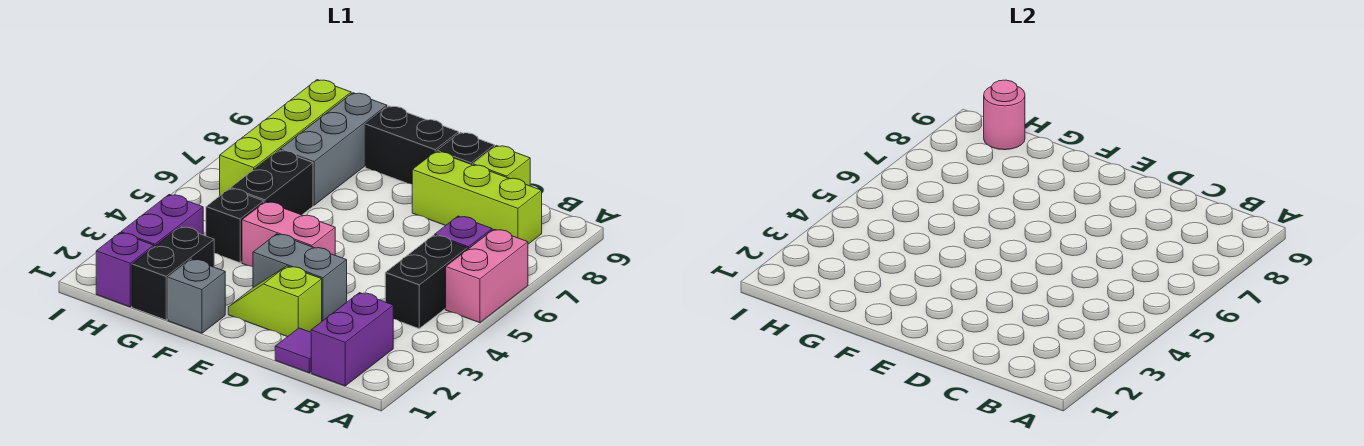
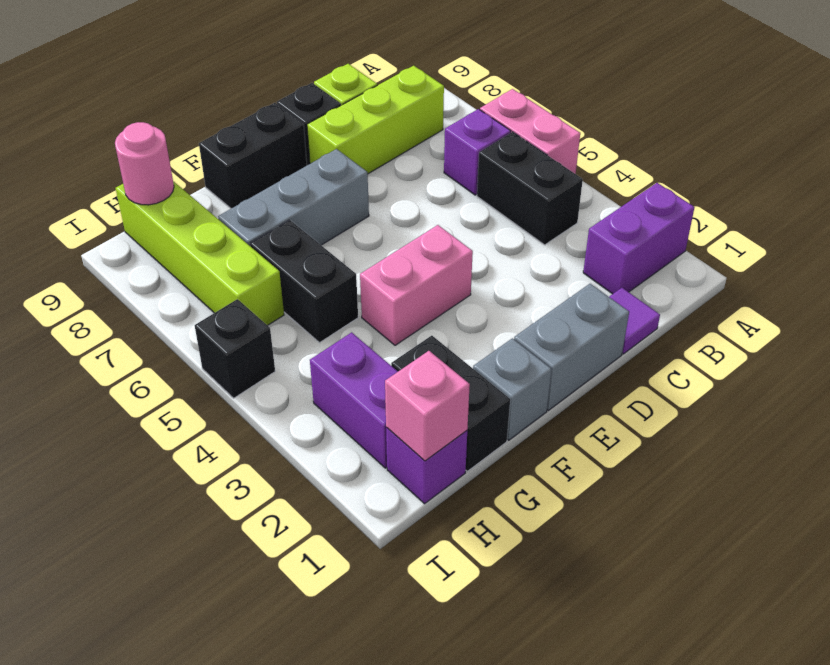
purple brick B1:B2 level 1 -> purple brick A2:B2 level 1
lime slope D2:E2 level 1 top D -> none
grey brick D3:E3 level 1 -> grey brick D1:E1 level 1
black brick G4 level 1 -> black brick I5 level 1
grey brick G7:G9 level 1 -> grey brick E7:G7 level 1
none -> pink brick H1 level 2

